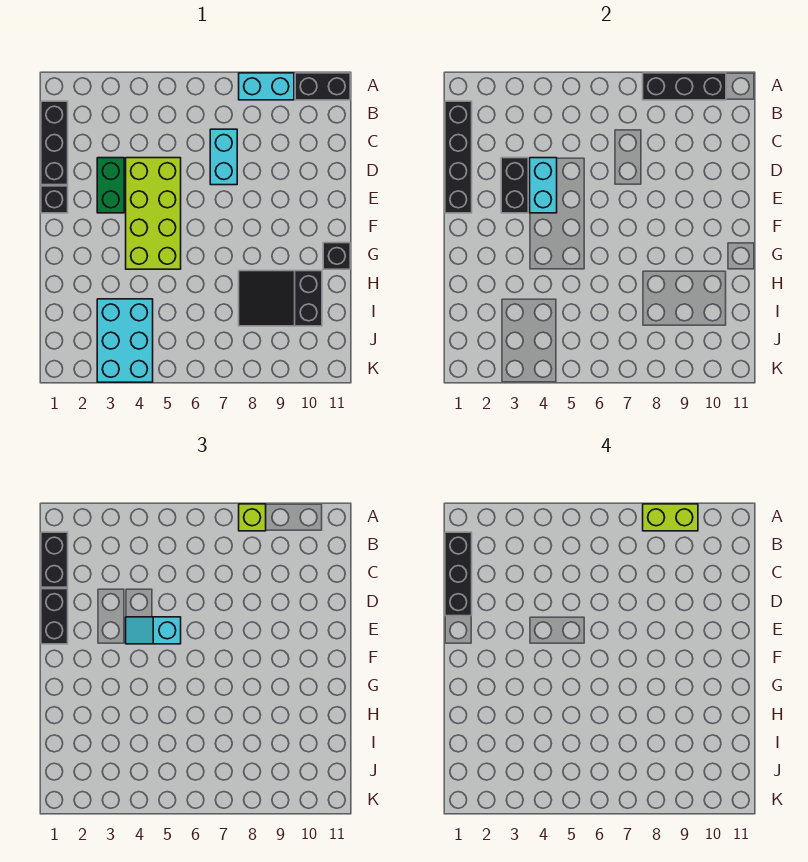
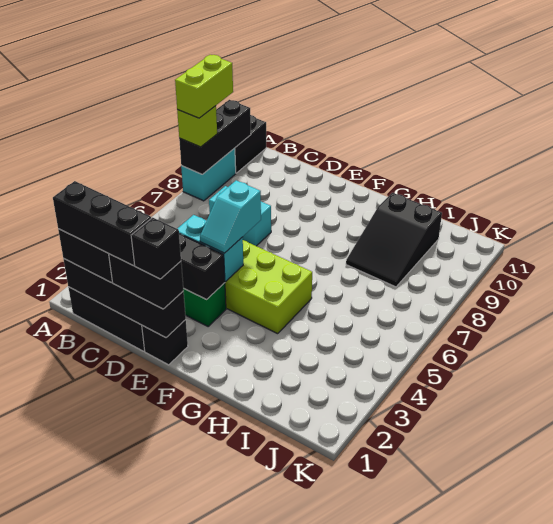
black brick G11 level 1 -> black brick E1 level 4
cyan brick I3:K4 level 1 -> none

